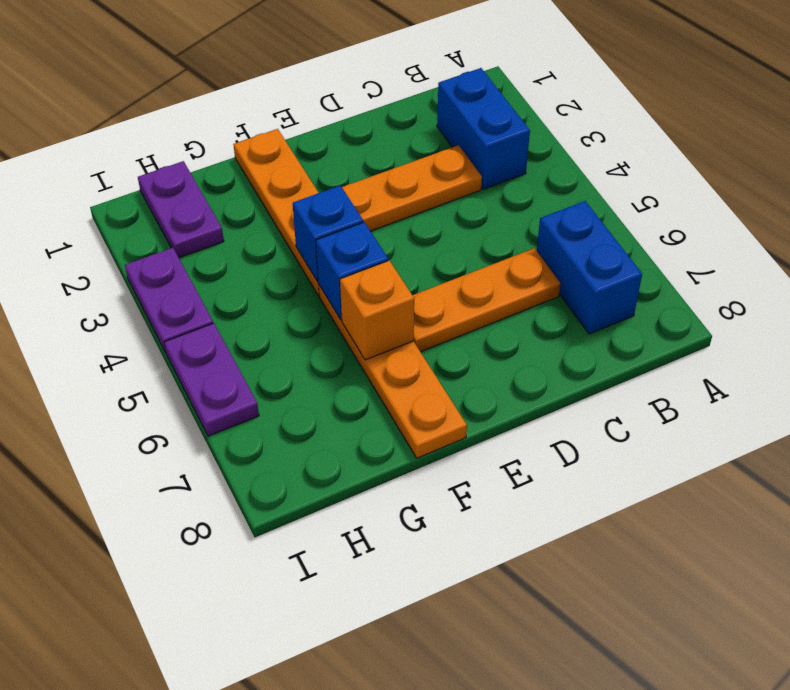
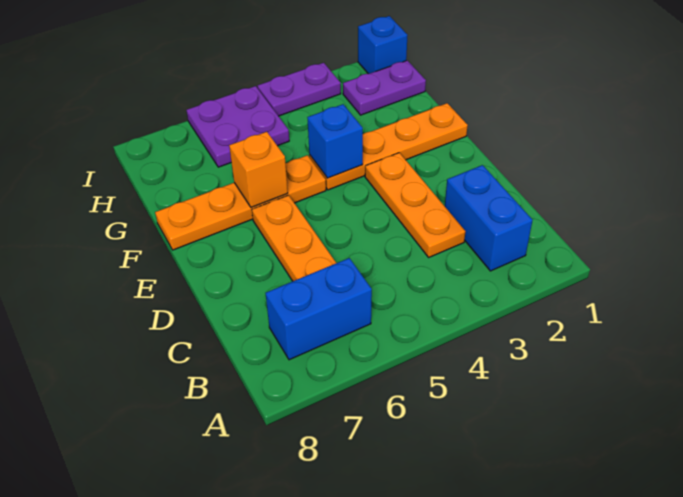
blue brick B2:B3 level 1 -> blue brick B2:C2 level 1
blue brick F5 level 2 -> blue brick I1 level 1
purple plate I5:I6 level 1 -> purple plate H5:I6 level 1

